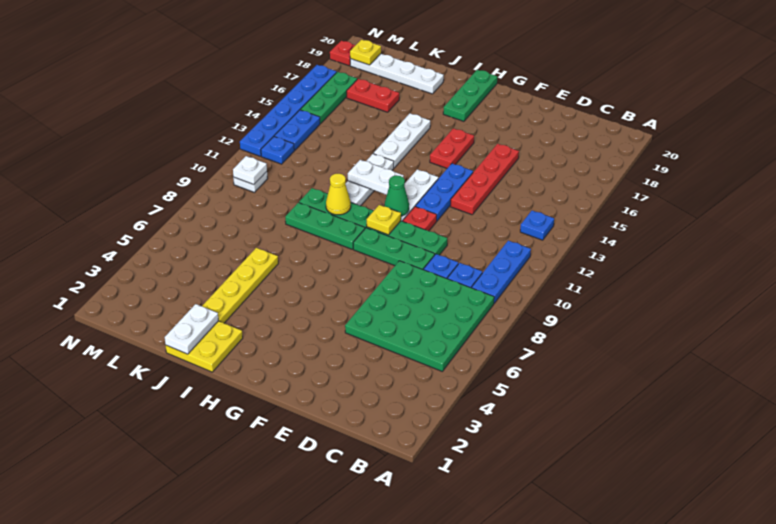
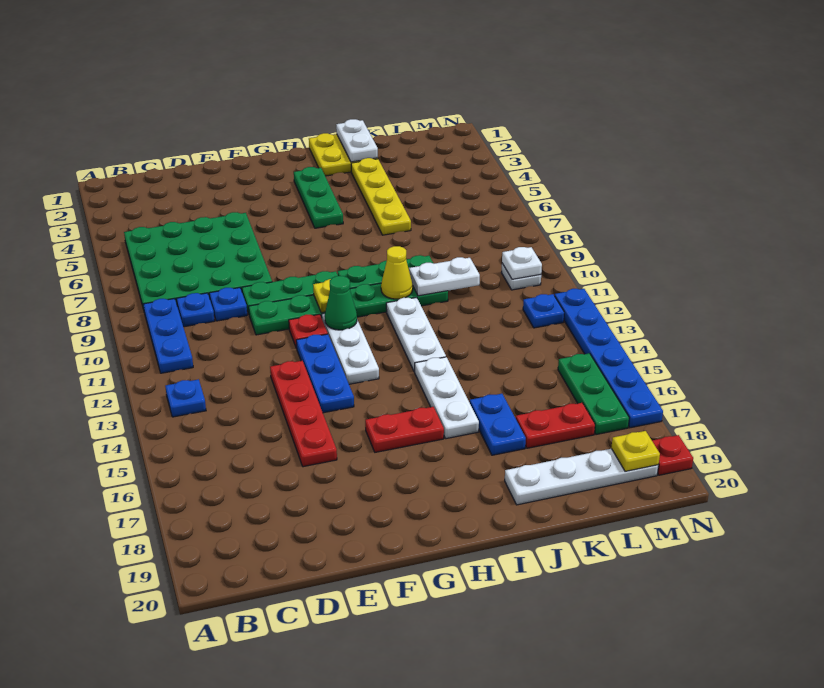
red plate G15:G16 level 1 -> red plate G16:H16 level 1
white plate H12:I12 level 2 -> white plate J10:K10 level 2
green plate H18:H20 level 1 -> green plate H3:H5 level 1
blue plate M13:M14 level 1 -> blue plate J16:J17 level 1

